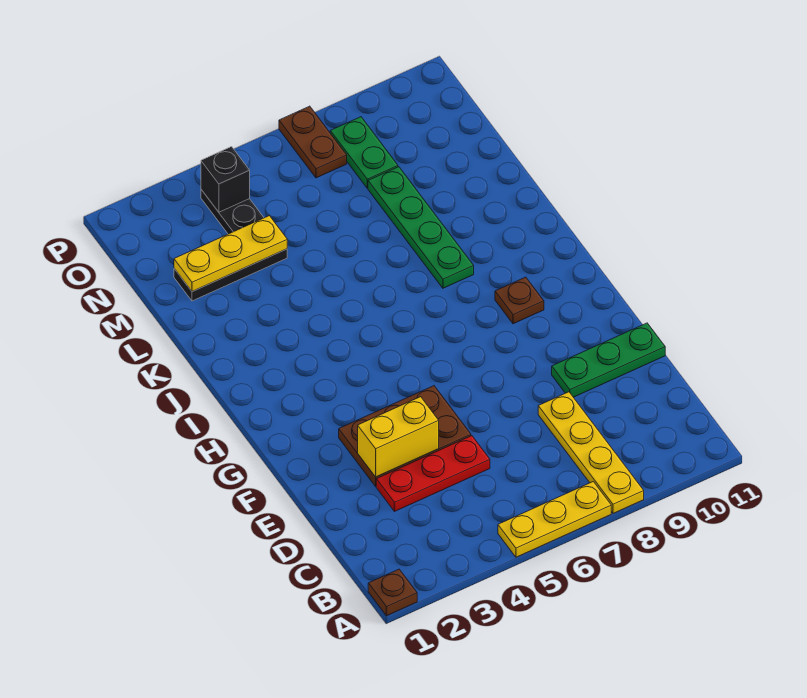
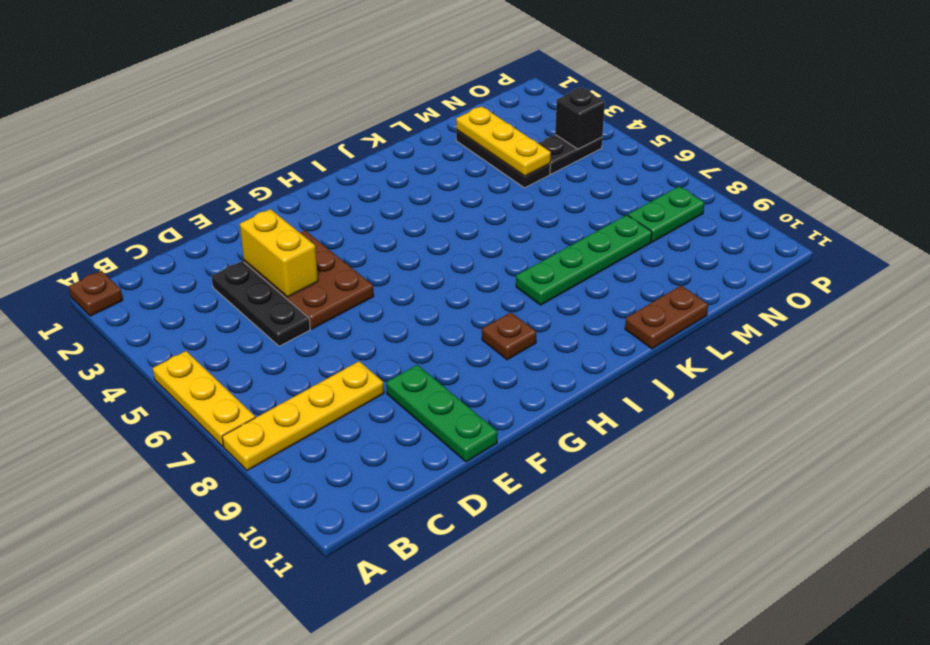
red plate D3:D5 level 1 -> black plate D3:D5 level 1
brown plate O7:P7 level 1 -> brown plate K11:L11 level 1

